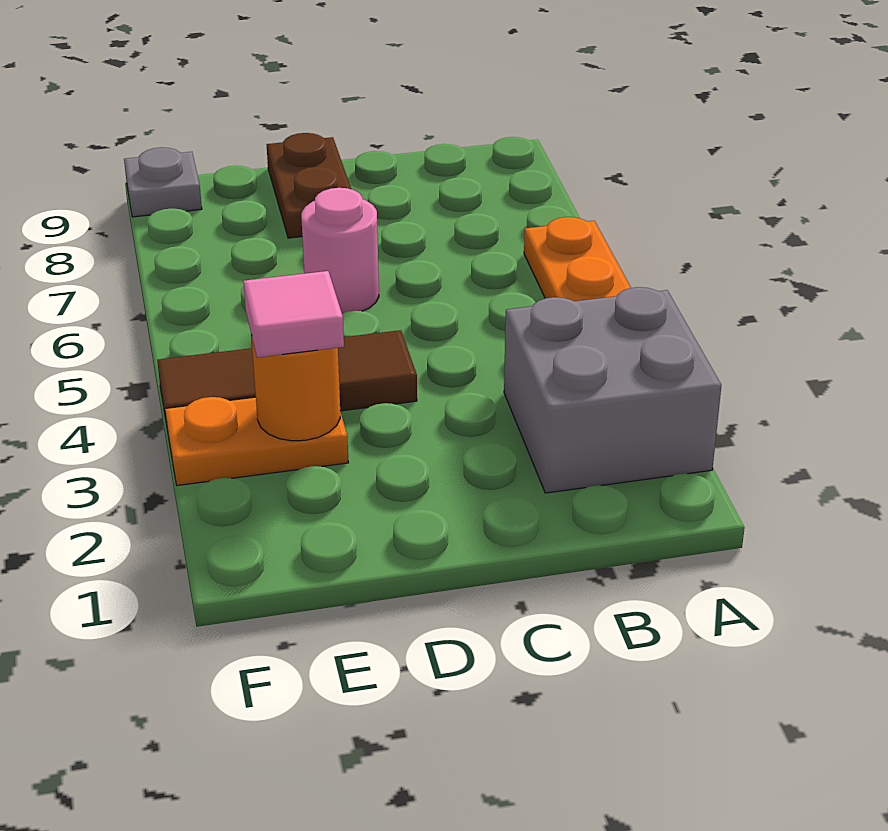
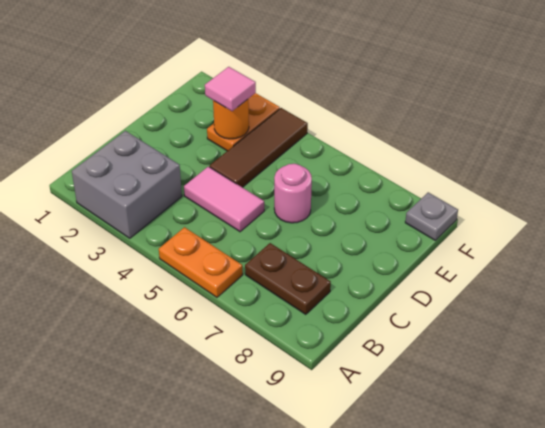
none -> pink tile C4:C5 level 1
brown plate D8:D9 level 1 -> brown plate B7:B8 level 1

